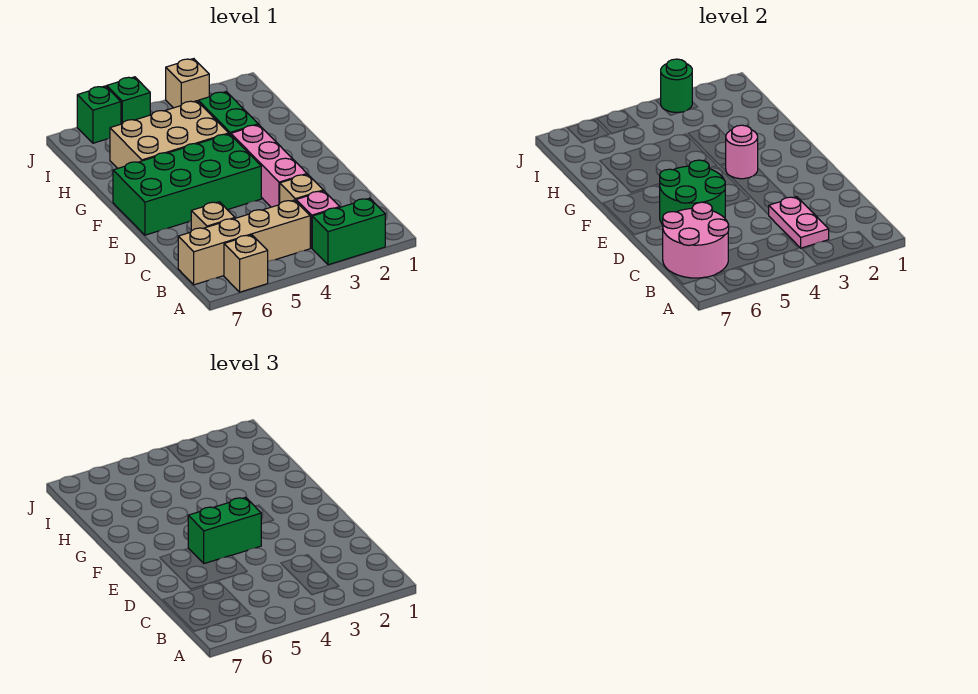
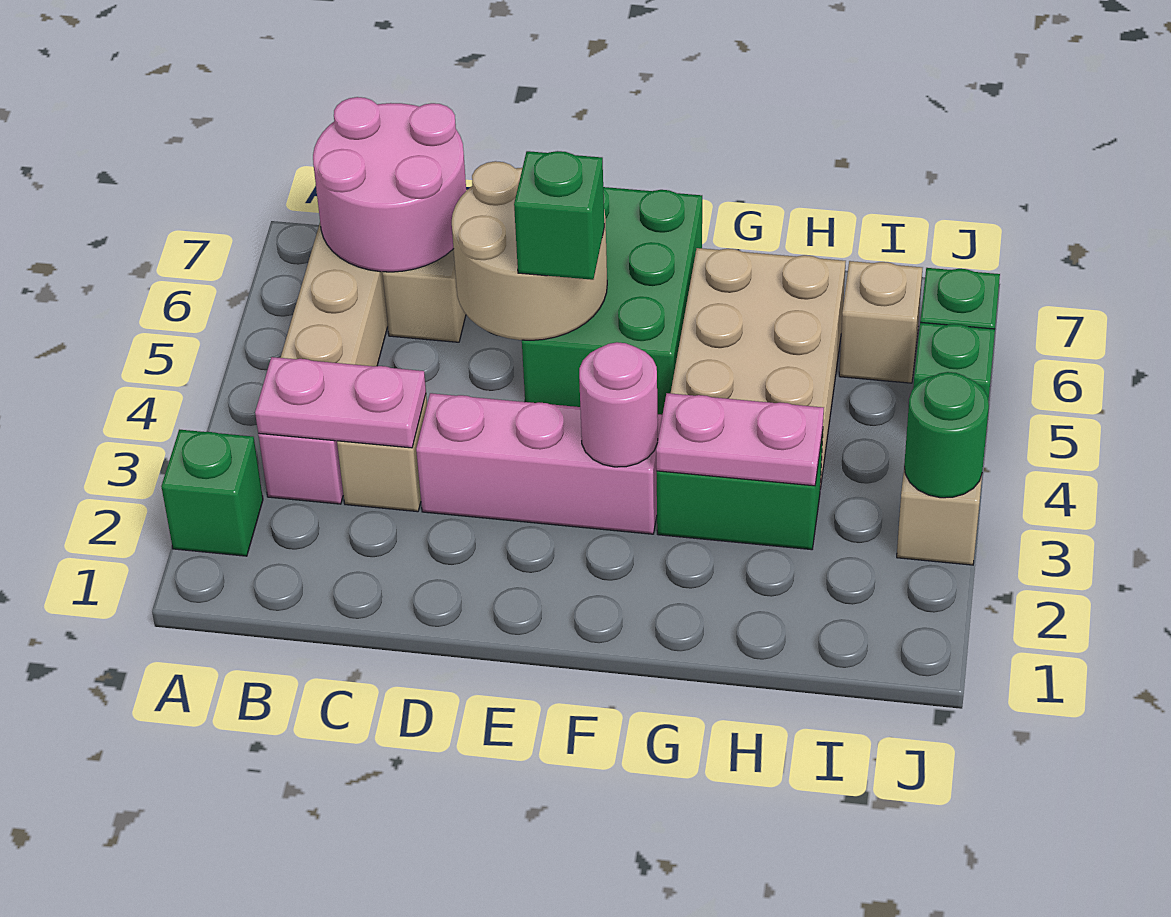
green brick A2:A3 level 1 -> green brick A2 level 1
tan brick A6 level 1 -> tan brick I6 level 1
green round brick D5:E6 level 2 -> tan round brick D5:E6 level 2
green brick E4:F7 level 1 -> green brick E5:F7 level 1
green brick E4:E5 level 3 -> green brick E5 level 3
none -> pink plate G3:H3 level 2

